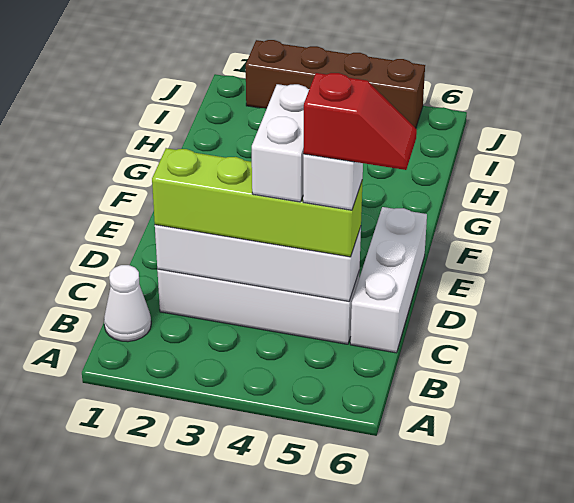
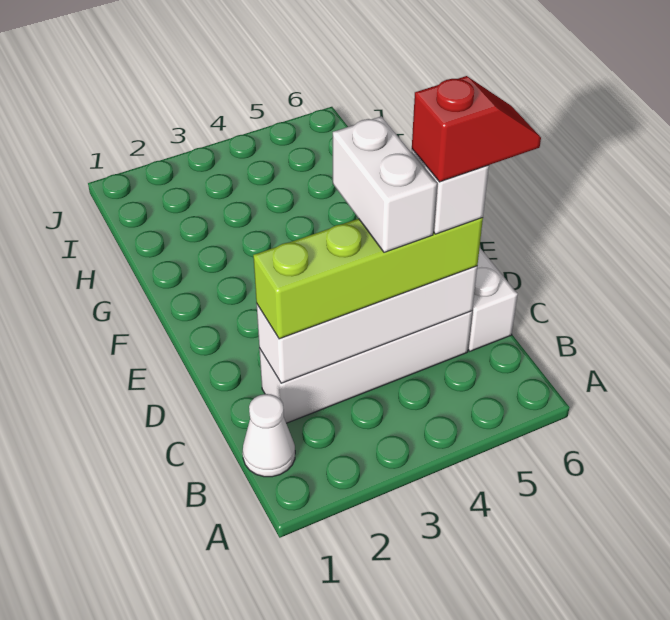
brown brick J2:J5 level 1 -> none

